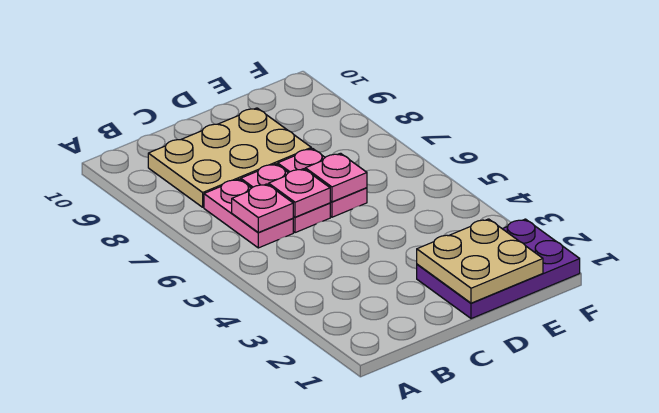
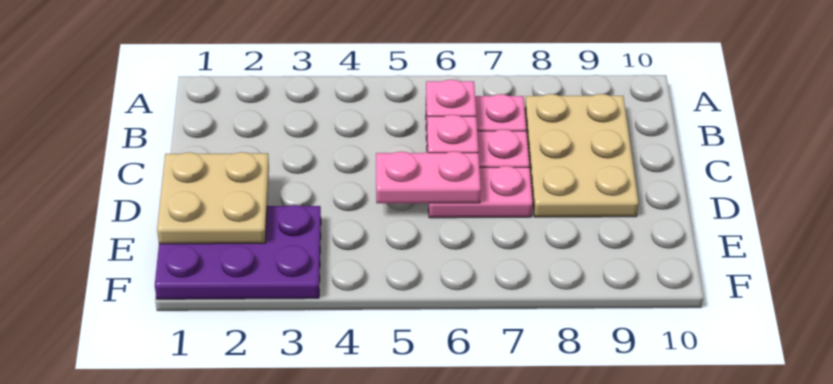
purple plate D1:F2 level 1 -> purple plate E1:F3 level 1
pink plate D6 level 2 -> pink plate D5:D6 level 2

